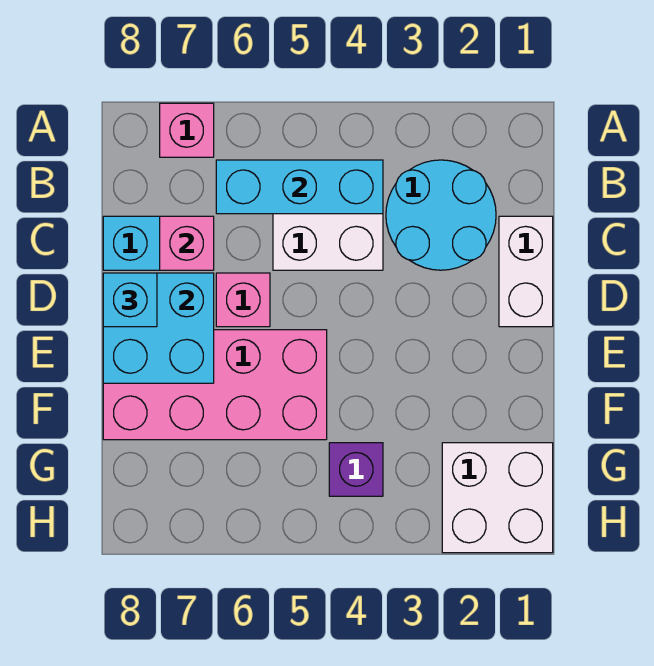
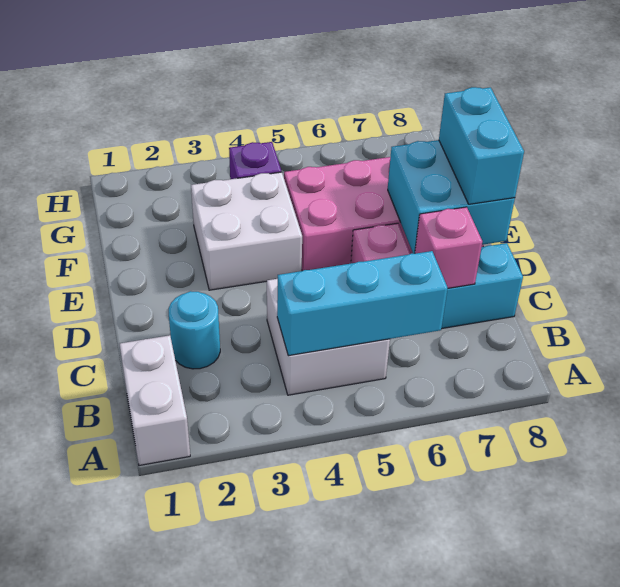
pink brick A7 level 1 -> none
cyan round brick B2:C3 level 1 -> cyan round brick C2 level 1
white brick C1:D1 level 1 -> white brick A1:B1 level 1
cyan brick D8 level 3 -> cyan brick D8:E8 level 3
white brick G1:H2 level 1 -> white brick E3:F4 level 1

